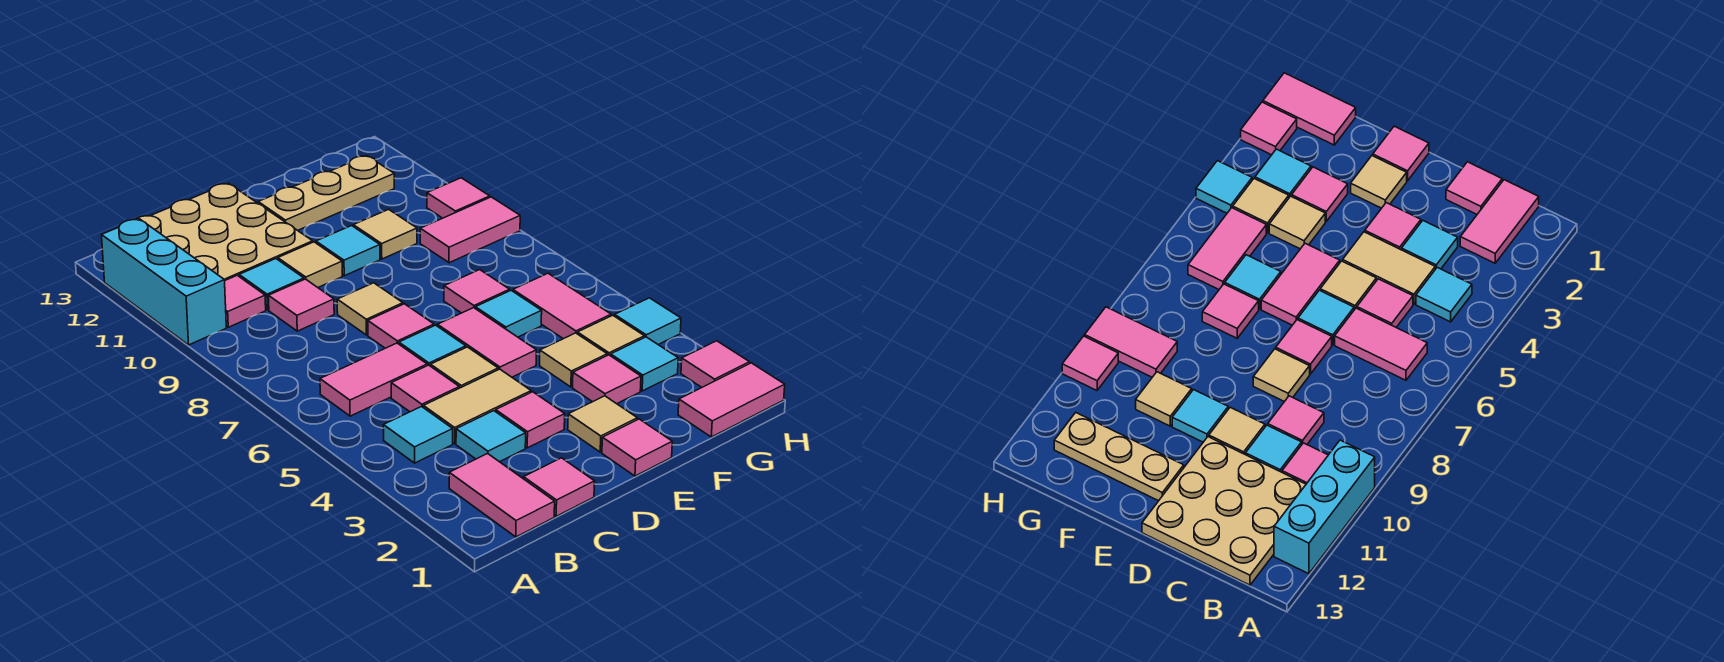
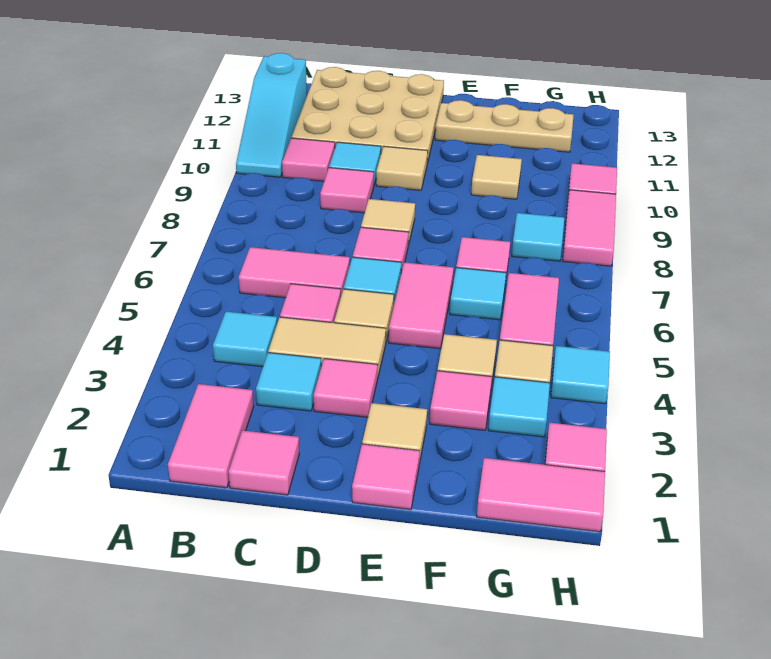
cyan brick A10:A12 level 1 -> cyan slope A10:A12 level 1 top 12
cyan tile E10 level 1 -> cyan tile G8 level 1
pink tile G9:H9 level 1 -> pink tile H8:H9 level 1

